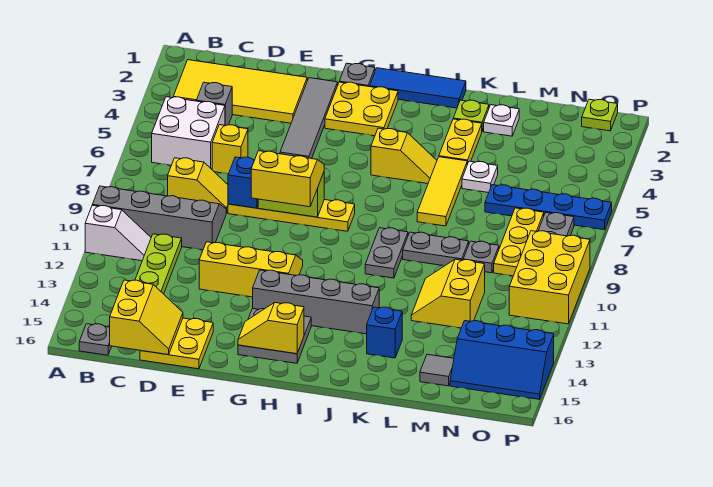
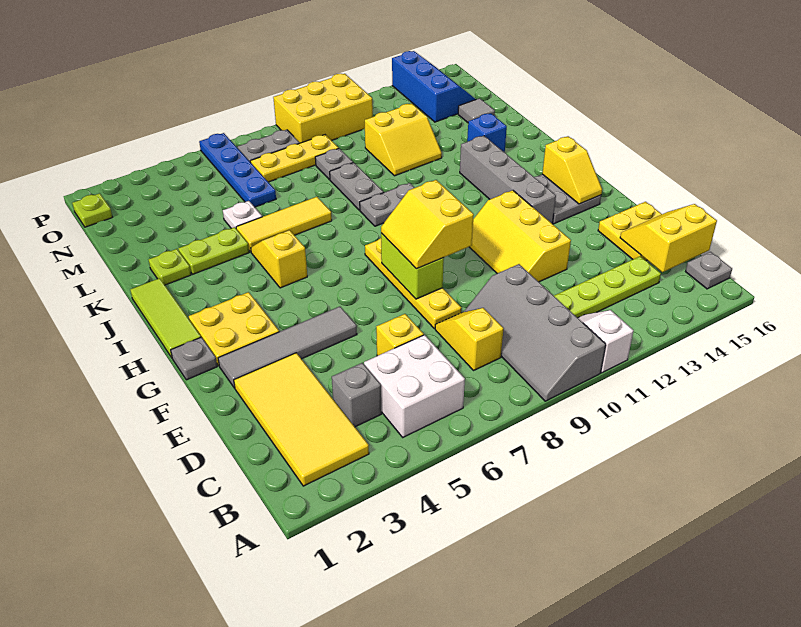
blue brick E8 level 2 -> none
blue tile H1:J1 level 1 -> lime tile H1:J1 level 1
yellow plate K3:K4 level 1 -> lime plate K3:K4 level 1
white plate L2 level 1 -> none

